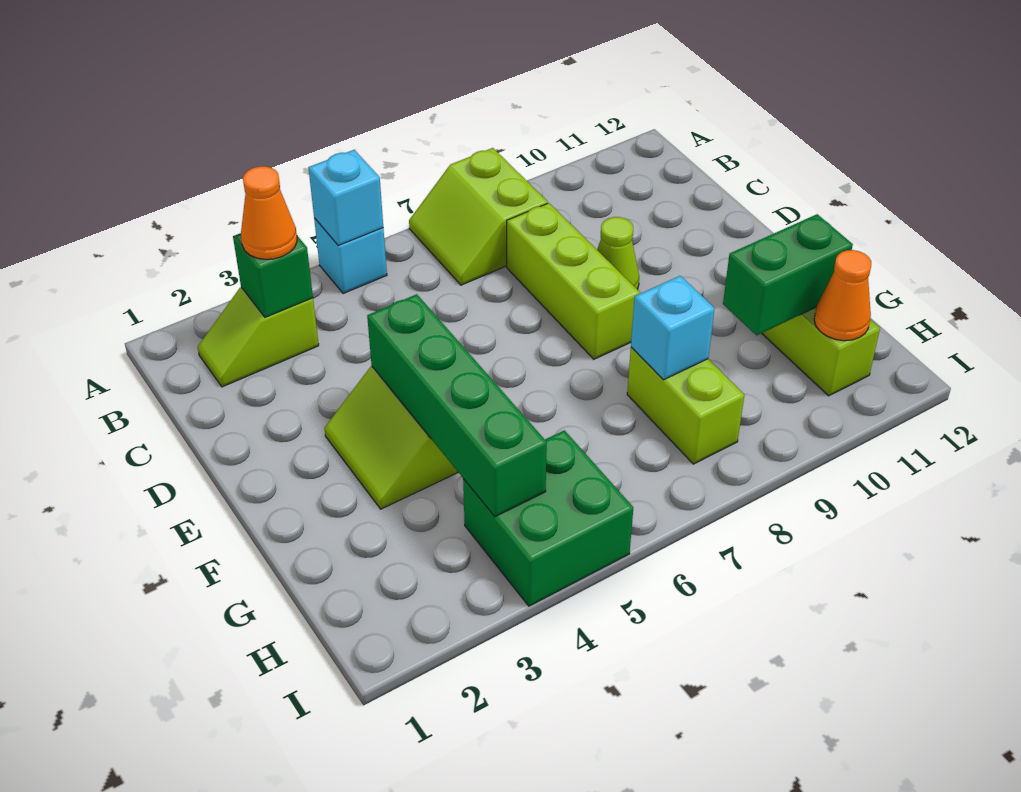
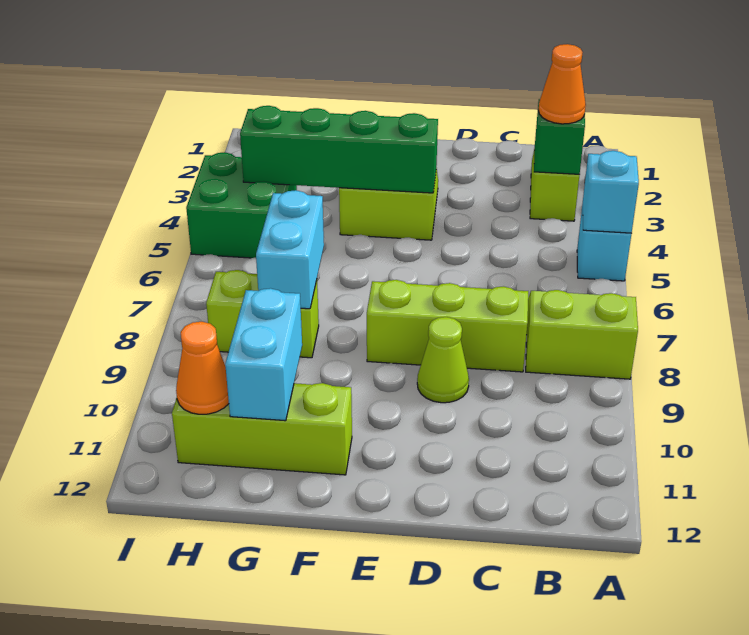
cyan brick G8 level 2 -> cyan brick G7:G8 level 2
green brick G10:G11 level 2 -> cyan brick G10:G11 level 2

